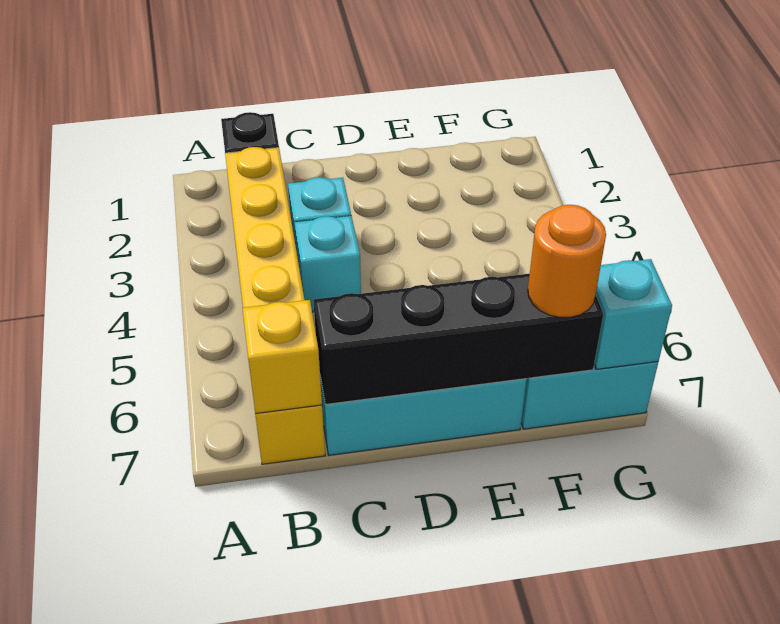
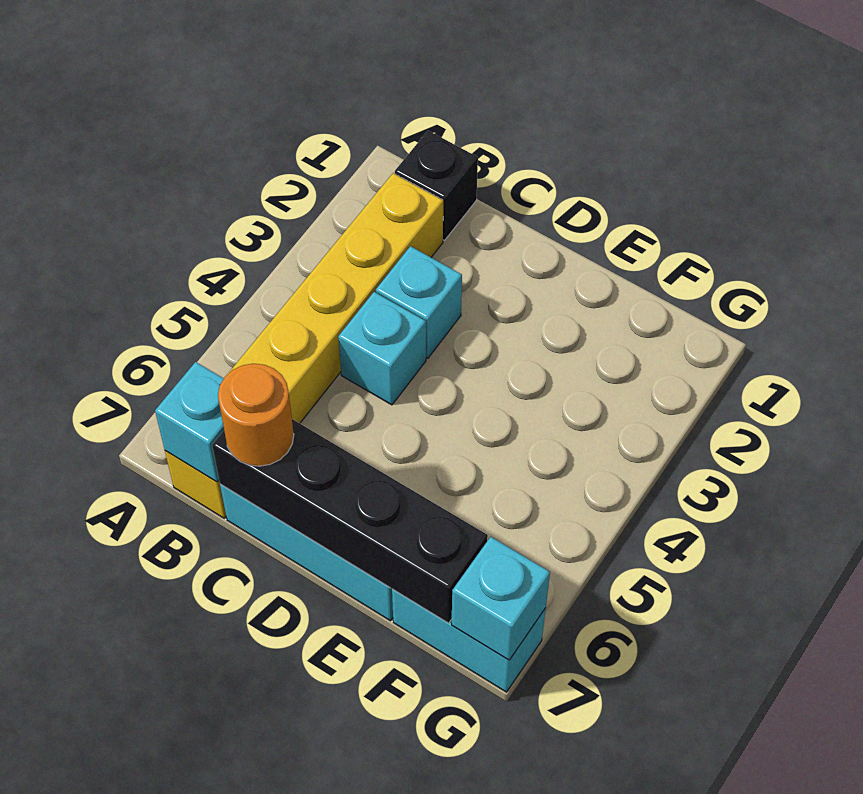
yellow brick B7 level 2 -> cyan brick B7 level 2
orange round brick F7 level 3 -> orange round brick C7 level 3

